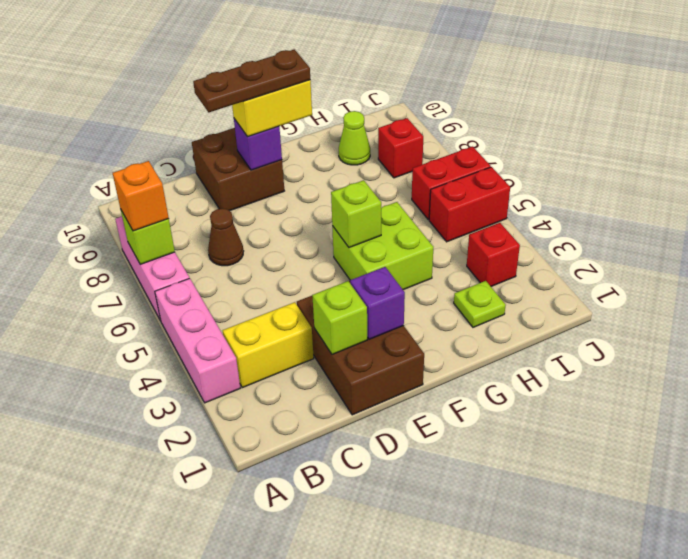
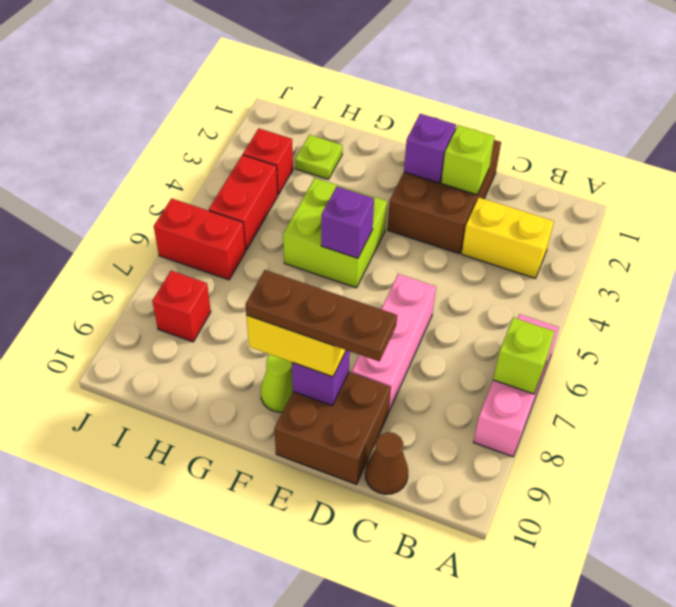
pink brick A3:A5 level 1 -> pink brick D6:D8 level 1
orange brick A7 level 3 -> none
brown cone C7 level 1 -> brown cone C10 level 1
lime brick F5 level 2 -> purple brick F5 level 2
lime cone H9 level 1 -> lime cone F9 level 1
red brick I5:J5 level 1 -> red brick I4:I5 level 1

